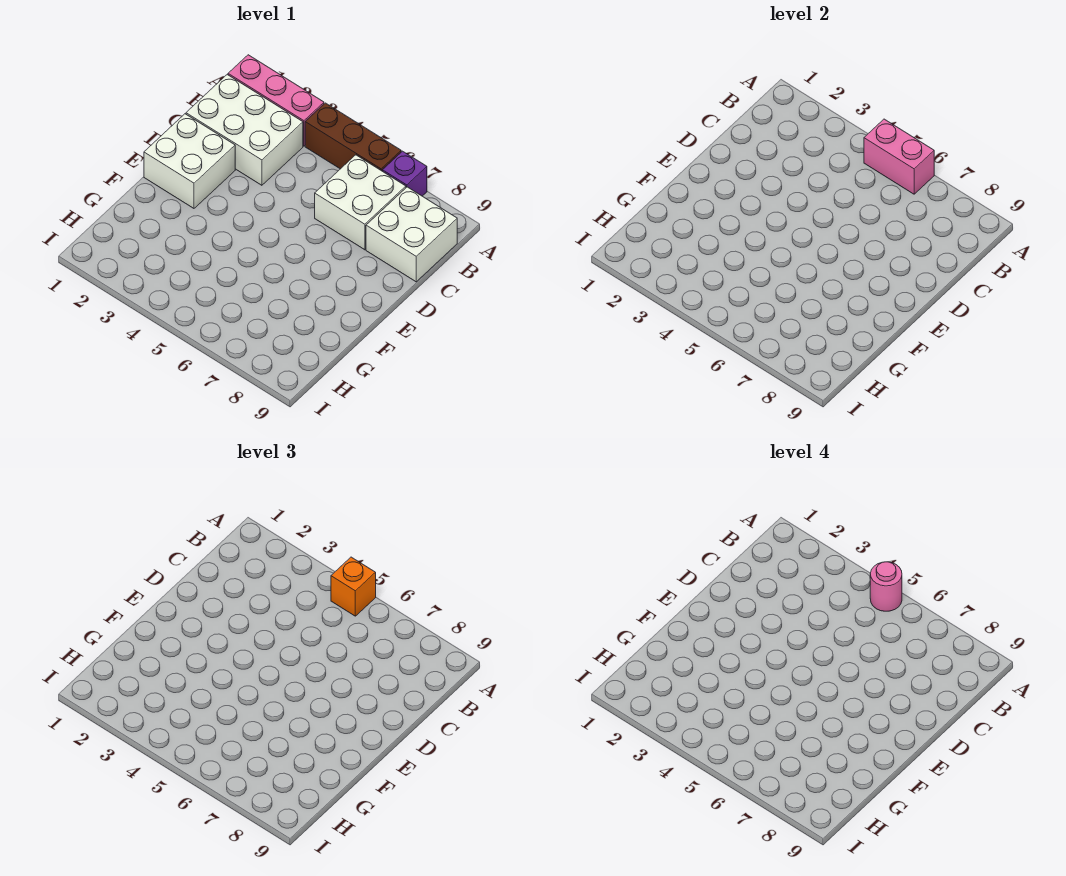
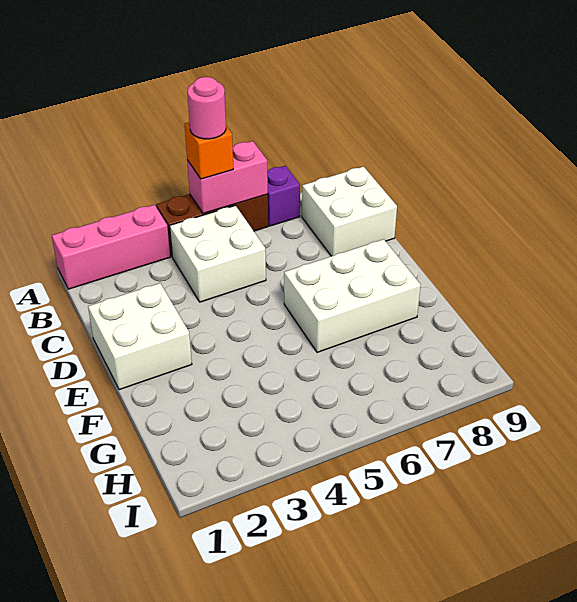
white brick B1:C3 level 1 -> white brick E6:F8 level 1
white brick B6:C7 level 1 -> white brick B4:C5 level 1

